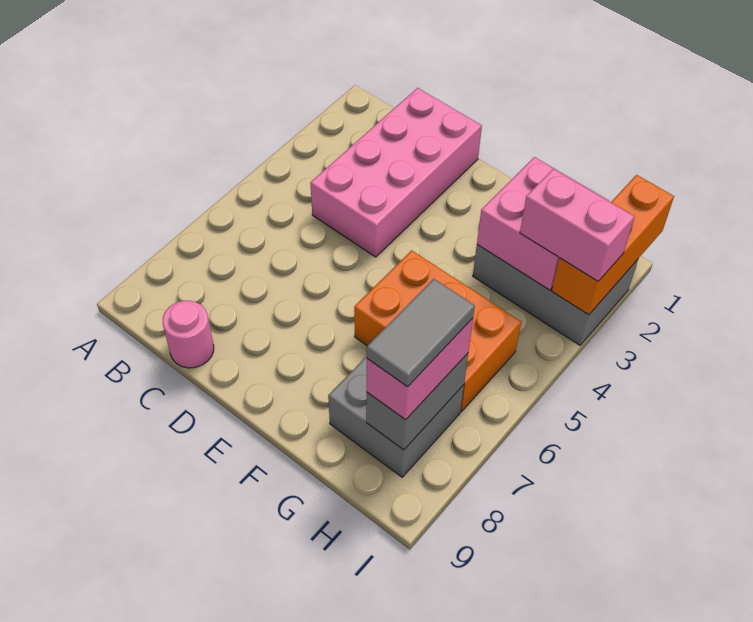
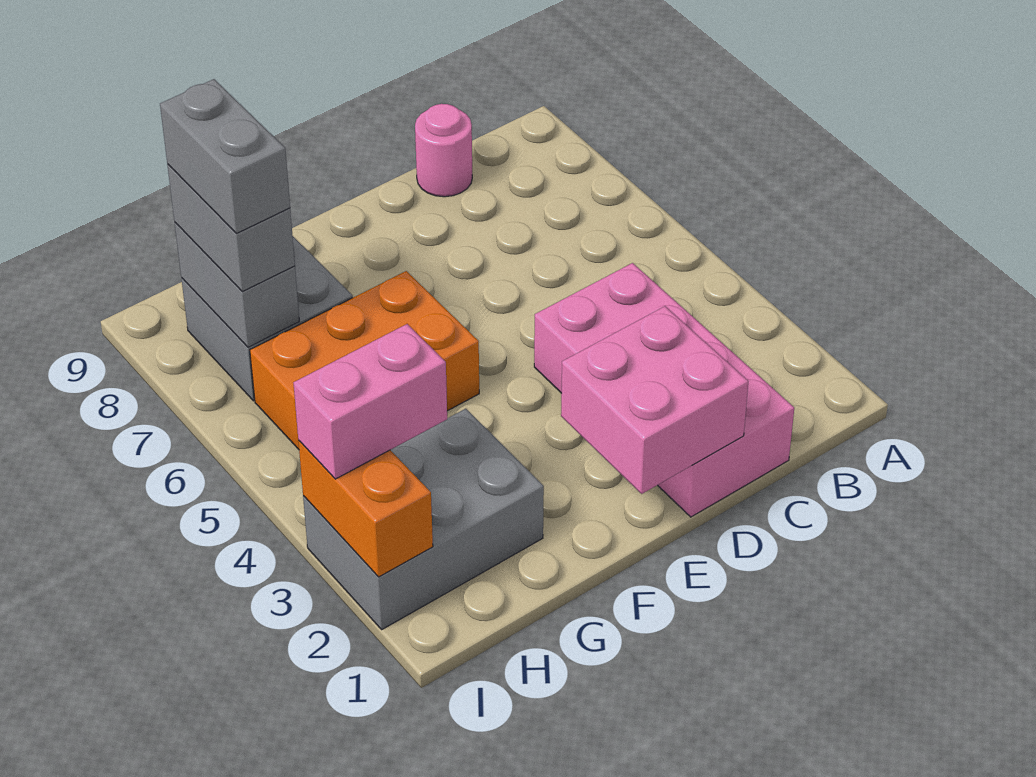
pink brick G2:H3 level 2 -> pink brick D1:E2 level 2
pink brick H7:H8 level 3 -> grey brick H7:H8 level 3
grey tile H7:H8 level 4 -> grey brick H7:H8 level 4
orange brick I1:I3 level 2 -> orange brick I2:I3 level 2

